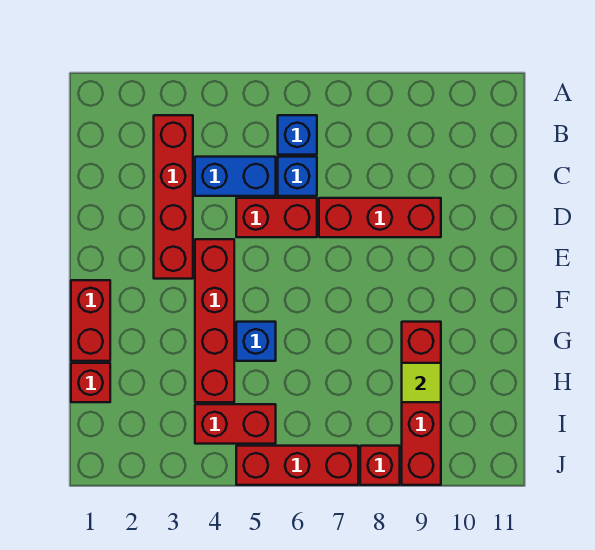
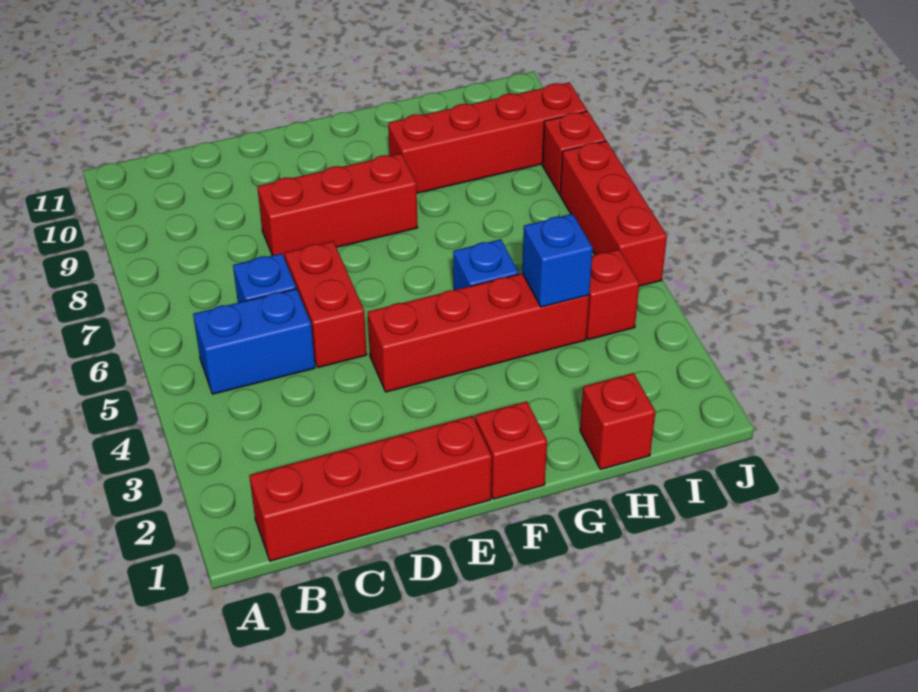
red brick B3:E3 level 1 -> red brick B1:E1 level 1
blue brick B6 level 1 -> blue brick H4 level 2
blue brick C4:C5 level 1 -> blue brick B5:C5 level 1
red brick D7:D9 level 1 -> red brick D8:F8 level 1
red brick F1:G1 level 1 -> red brick F1 level 1
lime tile H9 level 2 -> none
red brick I4:I5 level 1 -> red brick I4 level 1

